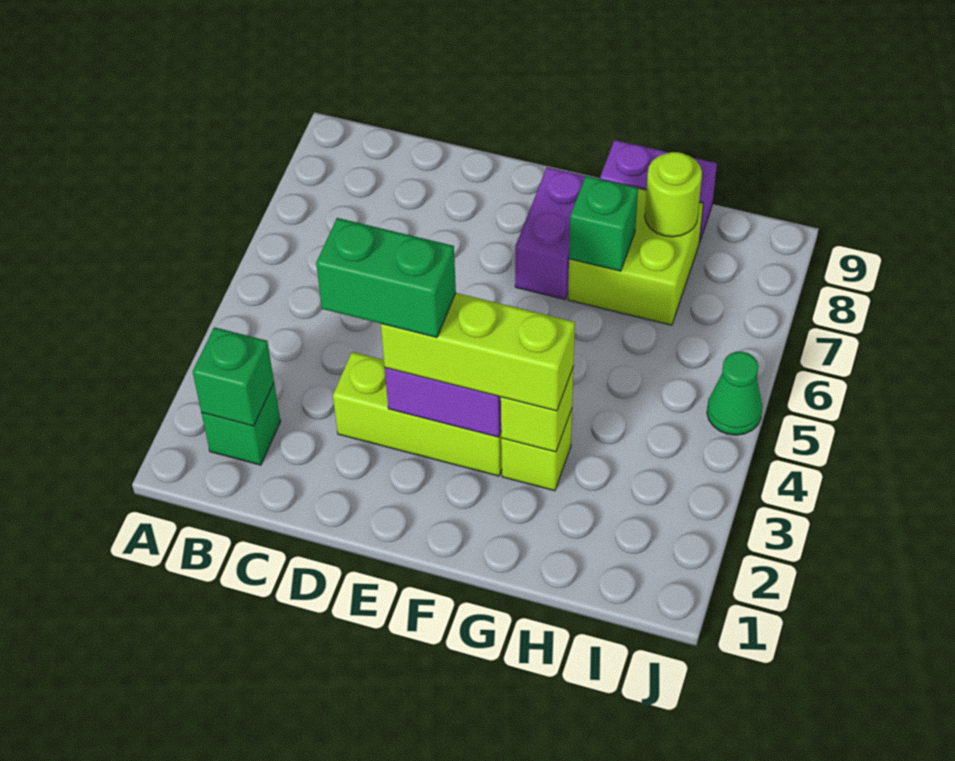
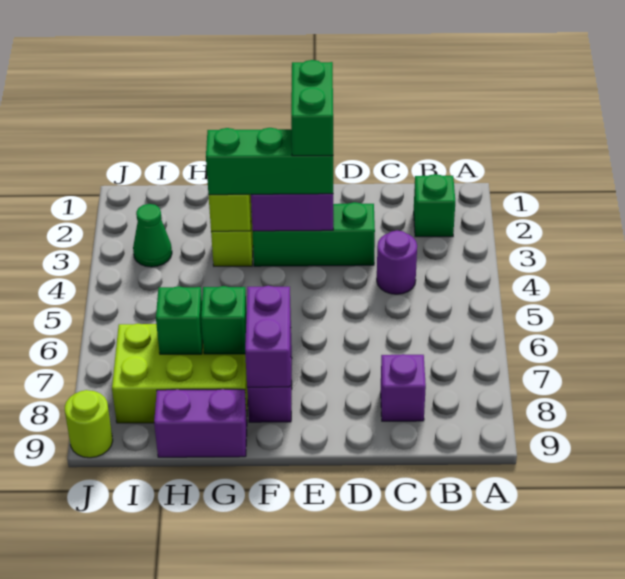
green brick B2 level 2 -> green brick H7 level 2
none -> purple round brick C4 level 1
none -> purple brick C8 level 1
lime brick D3:F3 level 1 -> green brick D3:F3 level 1
green brick D3:E3 level 4 -> green brick E2:E3 level 4
lime brick E3:G3 level 3 -> green brick E3:G3 level 3
none -> purple brick F7:F8 level 2
lime brick G7:H8 level 1 -> lime brick G7:I8 level 1
lime round brick H8 level 2 -> lime round brick J9 level 1
green cone J5 level 1 -> green cone I3 level 1

